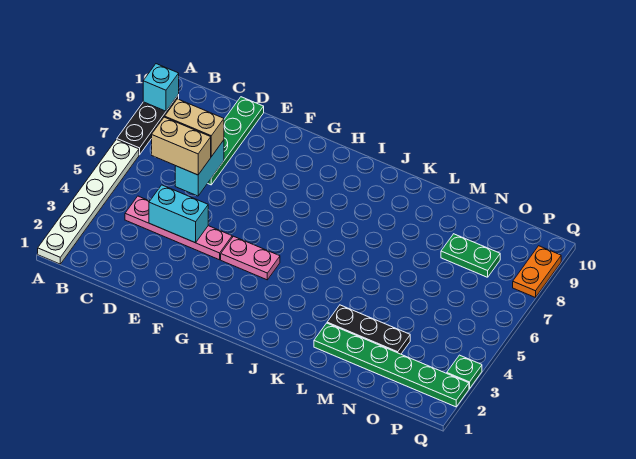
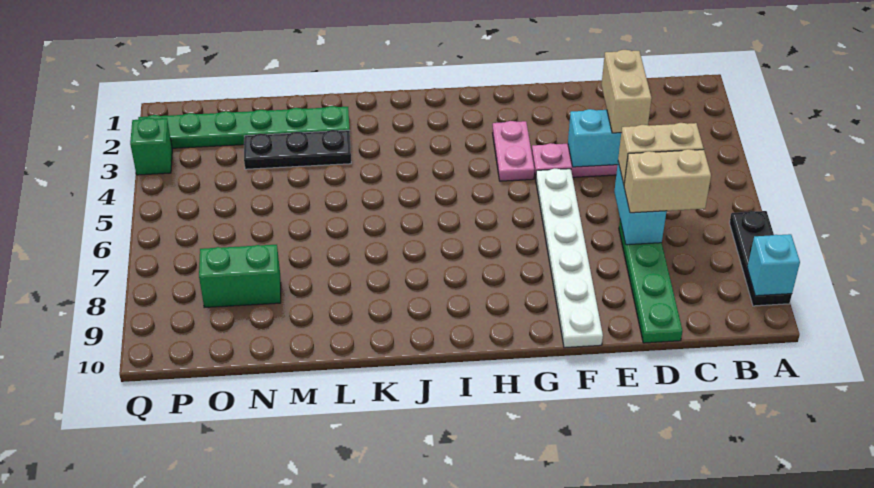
white plate A1:A6 level 1 -> white plate F5:F10 level 1
none -> tan brick D3:D4 level 3
pink plate G4:H4 level 1 -> pink plate G3:G4 level 1
green plate N8:O8 level 1 -> green brick N8:O8 level 1
green plate Q3 level 1 -> green brick Q3 level 1
orange plate Q8:Q9 level 1 -> none

